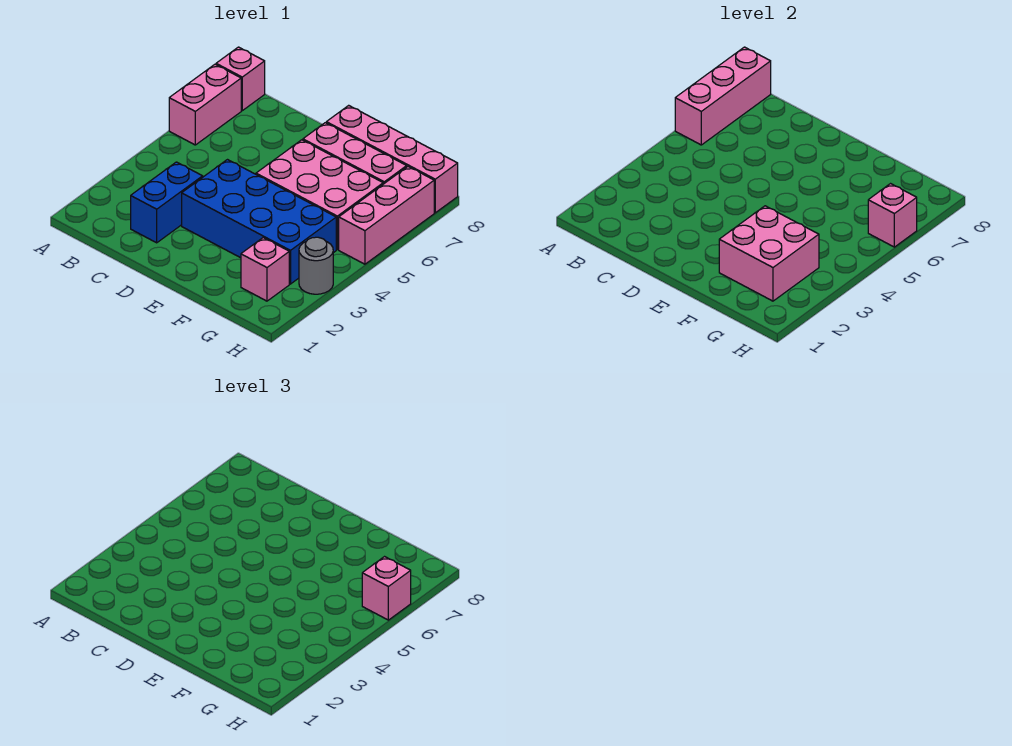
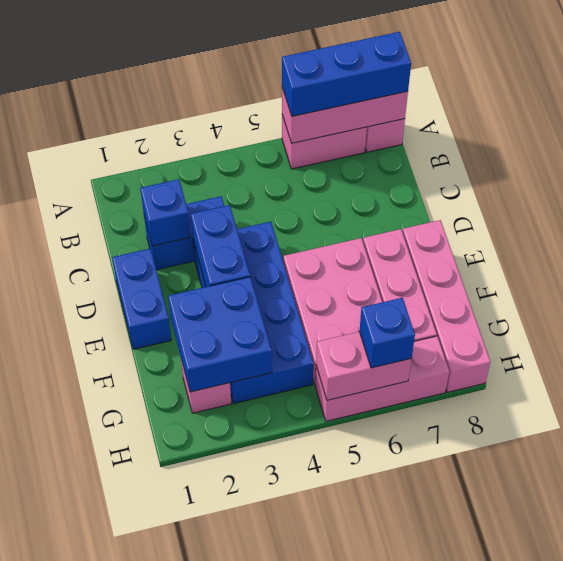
none -> blue brick A6:A8 level 3
none -> blue brick C2 level 2
none -> blue brick D1:E1 level 1
none -> blue brick D3:E3 level 2
pink brick F2:G3 level 2 -> blue brick F2:G3 level 2
grey round brick H3 level 1 -> none
pink brick H6 level 2 -> pink brick H5:H6 level 2
pink brick H6 level 3 -> blue brick H6 level 3

